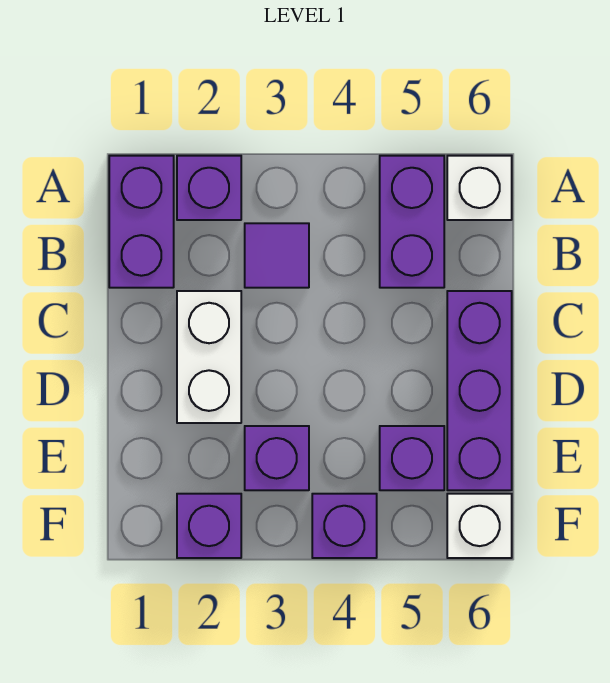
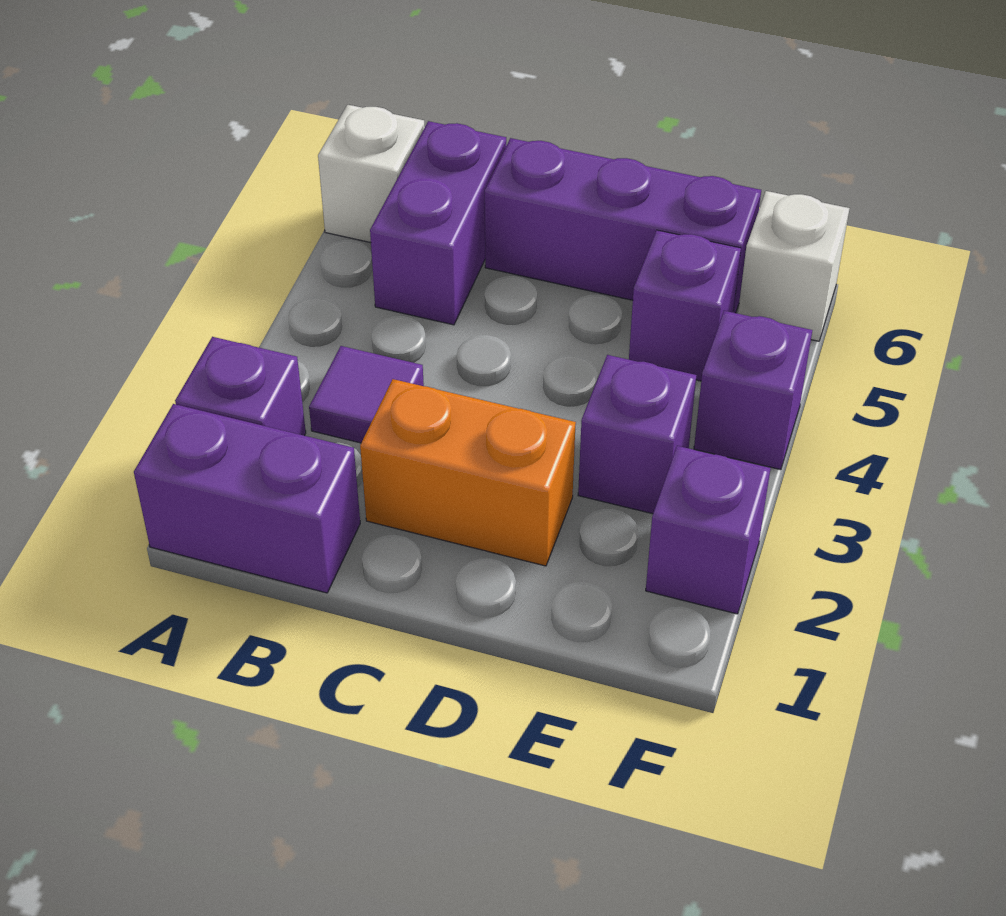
purple brick A5:B5 level 1 -> purple brick B5:B6 level 1
white brick C2:D2 level 1 -> orange brick C2:D2 level 1

